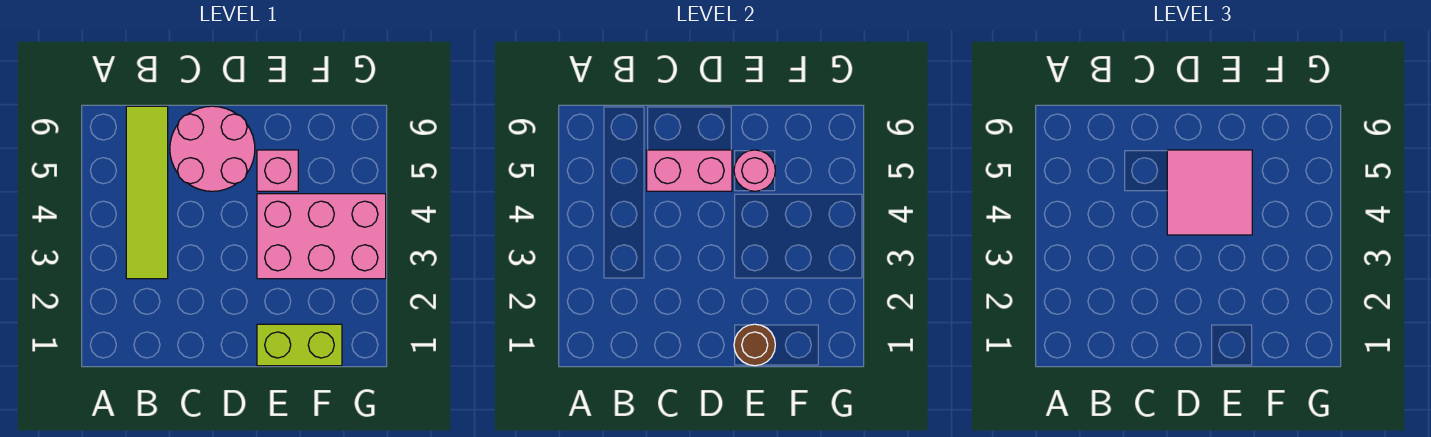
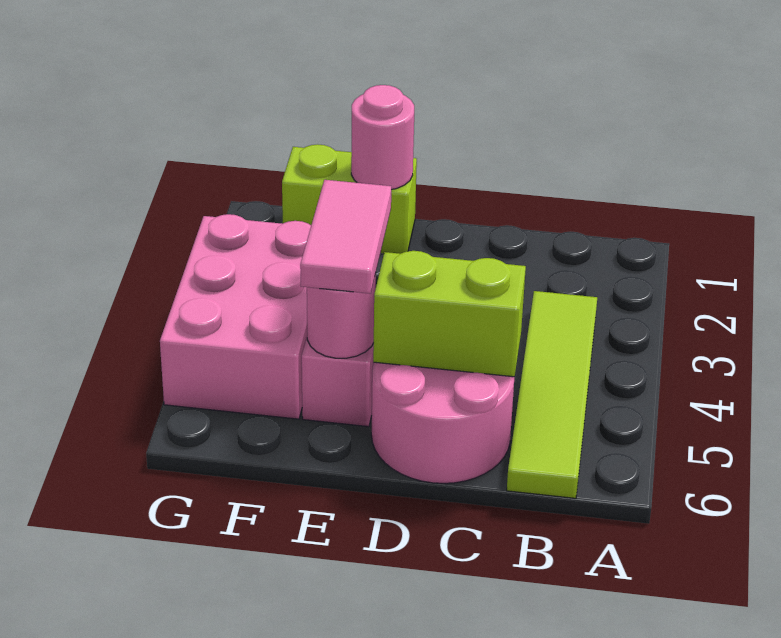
pink brick C5:D5 level 2 -> lime brick C5:D5 level 2
pink tile D4:E5 level 3 -> pink tile E4:E5 level 3
brown round brick E1 level 2 -> pink round brick E1 level 2
pink brick E3:G4 level 1 -> pink brick F3:G5 level 1

